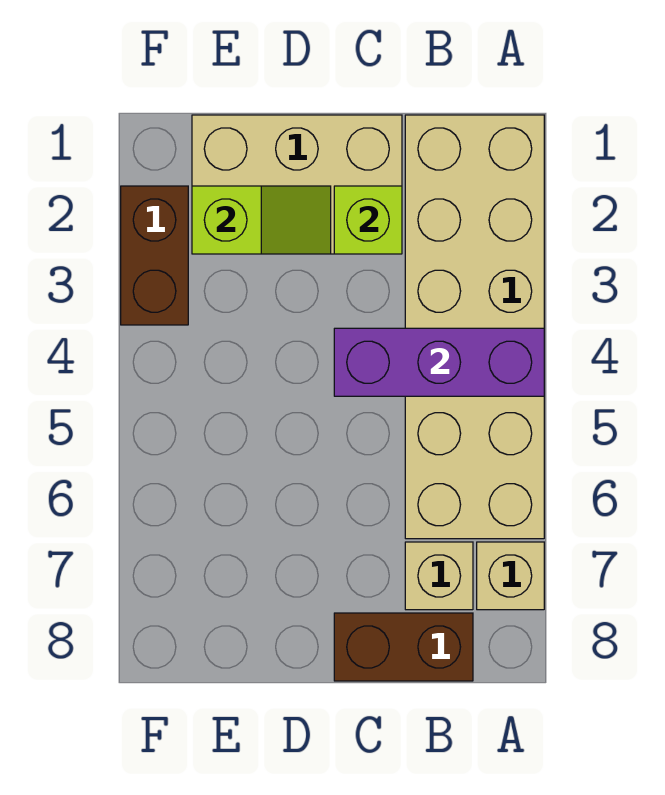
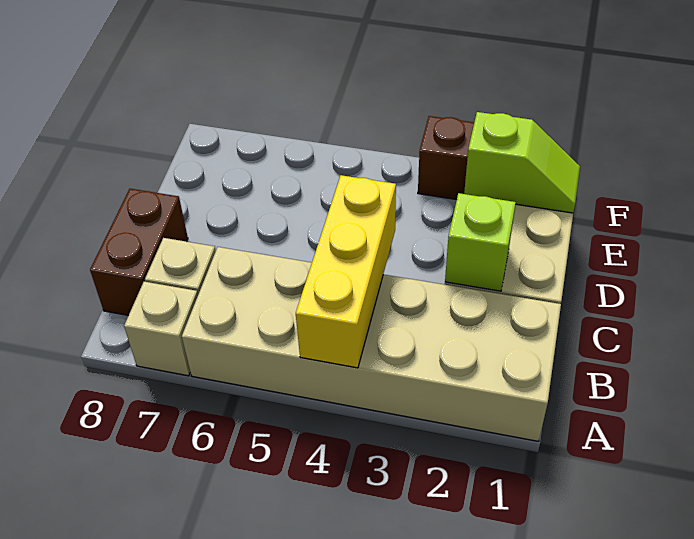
purple brick A4:C4 level 2 -> yellow brick A4:C4 level 2
lime slope D2:E2 level 2 top E -> lime slope E1:E2 level 2 top 2

